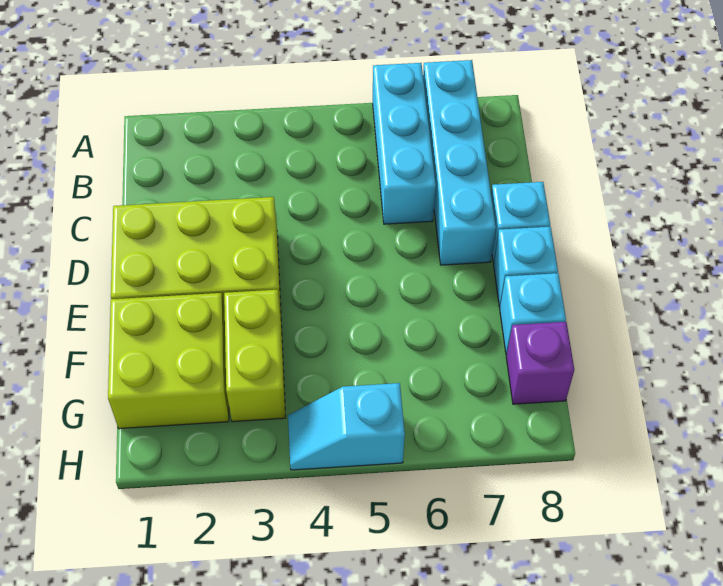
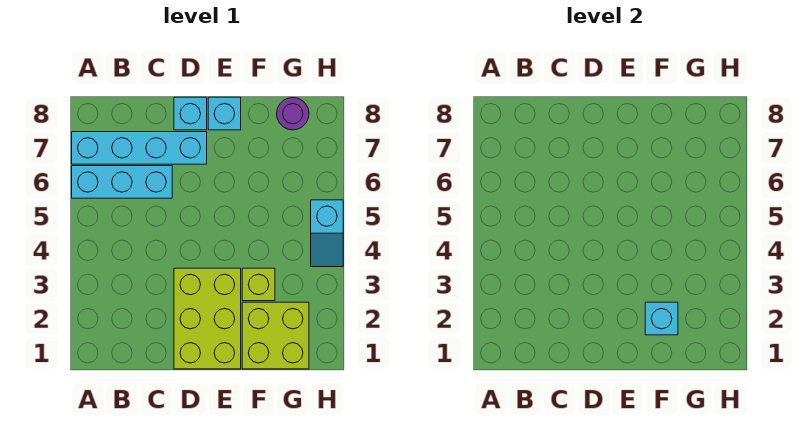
lime brick F3:G3 level 1 -> lime brick F3 level 1
cyan brick F8 level 1 -> cyan brick F2 level 2
purple brick G8 level 1 -> purple round brick G8 level 1

